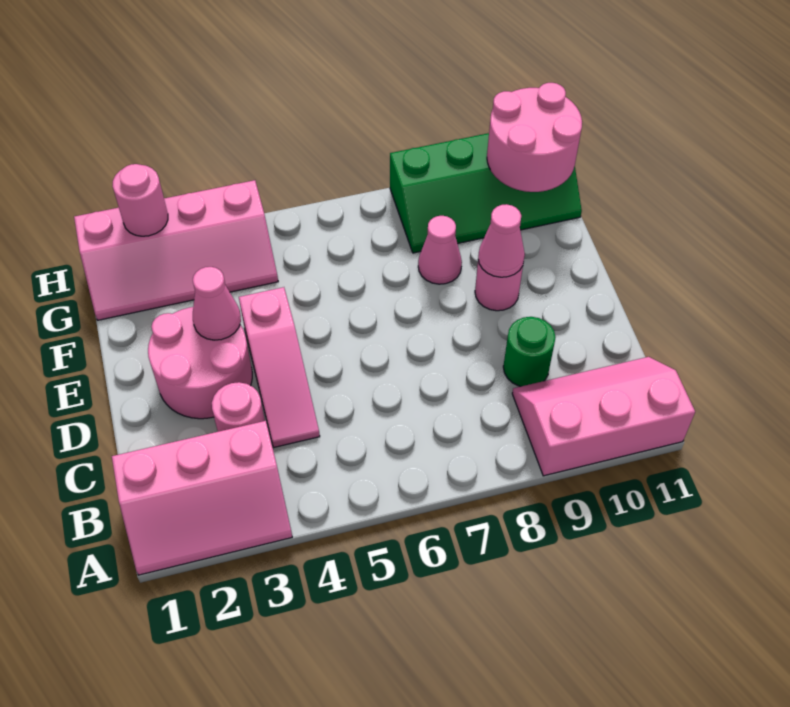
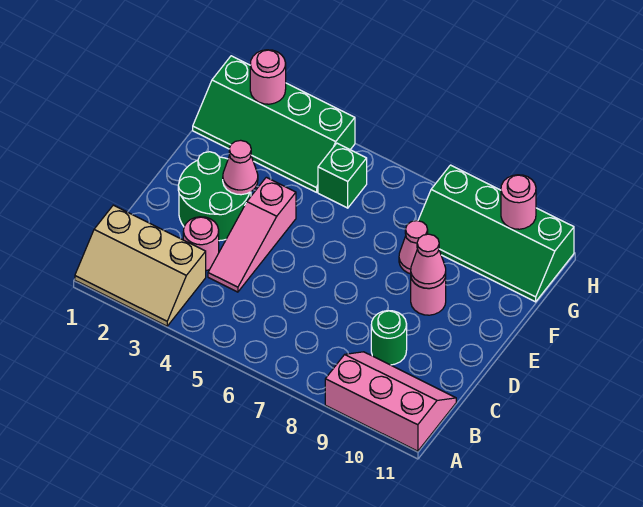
pink slope A1:B3 level 1 top B -> tan slope A1:B3 level 1 top B
pink round brick D2:E3 level 1 -> green round brick D2:E3 level 1
pink slope G1:H4 level 1 top H -> green slope G1:H4 level 1 top H
none -> green brick G5 level 1
pink round brick G10:H11 level 2 -> pink round brick H10 level 2

